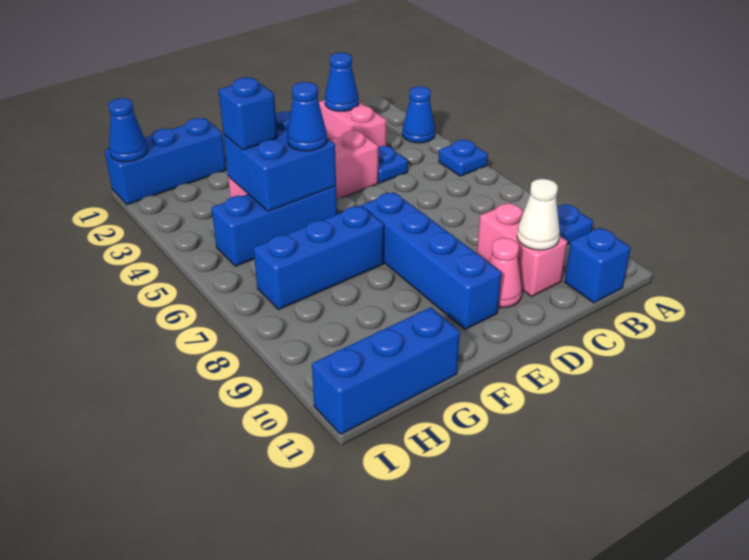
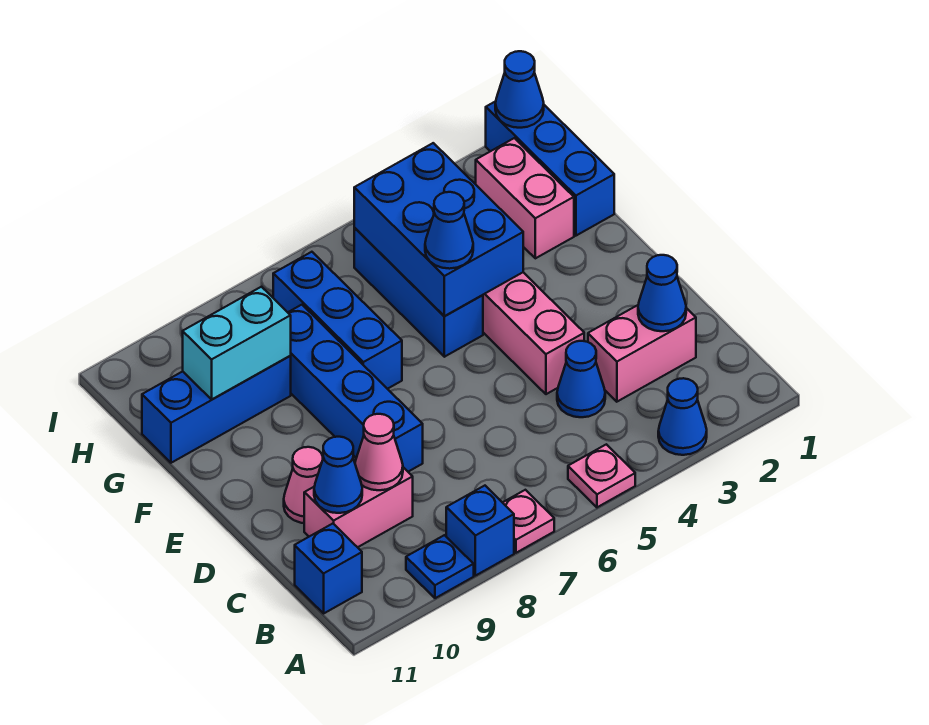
blue plate A5 level 1 -> pink plate A5 level 1
none -> pink plate A7 level 1
blue plate C4 level 1 -> blue cone C4 level 1
none -> pink cone C9 level 2
white cone C10 level 2 -> blue cone C10 level 2
blue brick E7:E10 level 1 -> blue brick D8:G8 level 1
blue brick F4:G5 level 2 -> blue brick F4:H5 level 2
none -> pink brick G2:H2 level 1
blue brick G4 level 3 -> blue brick A8 level 1
none -> cyan brick G9:G10 level 2
blue brick G11:I11 level 1 -> blue brick G9:G11 level 1

